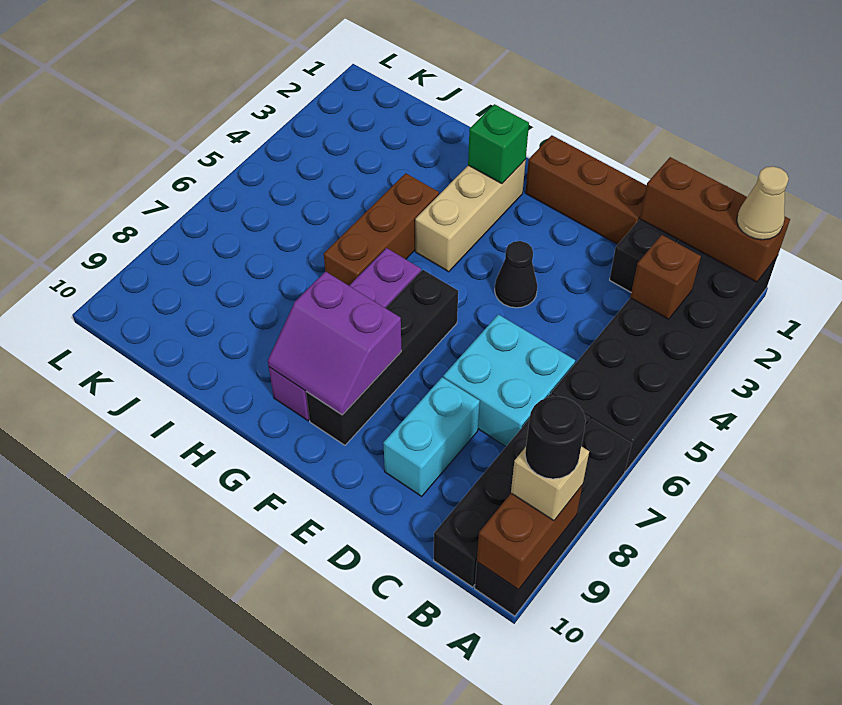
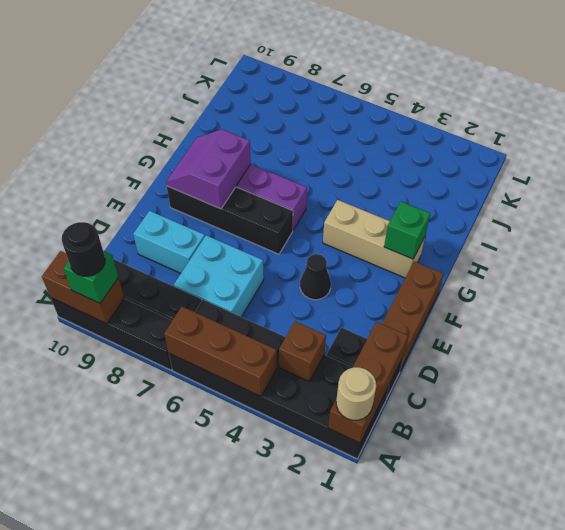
tan cone A1 level 3 -> tan round brick A1 level 3
tan brick A9 level 3 -> green brick A9 level 3
brown brick H4:H6 level 1 -> brown brick A4:A6 level 2

